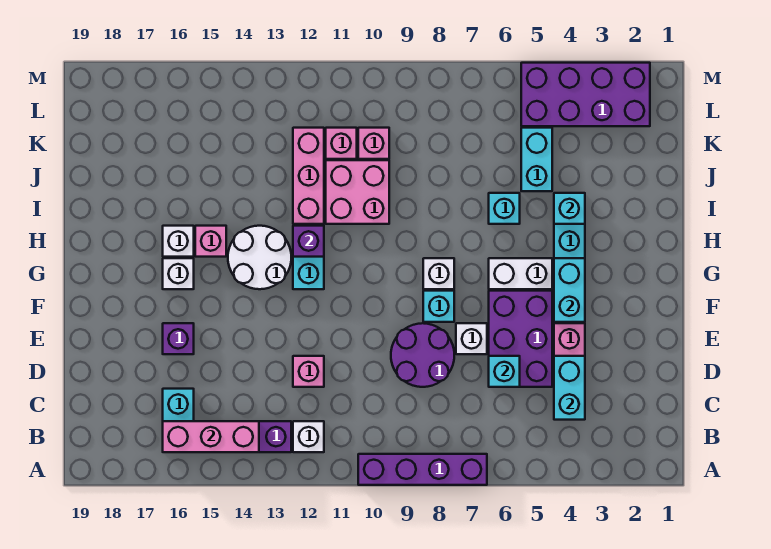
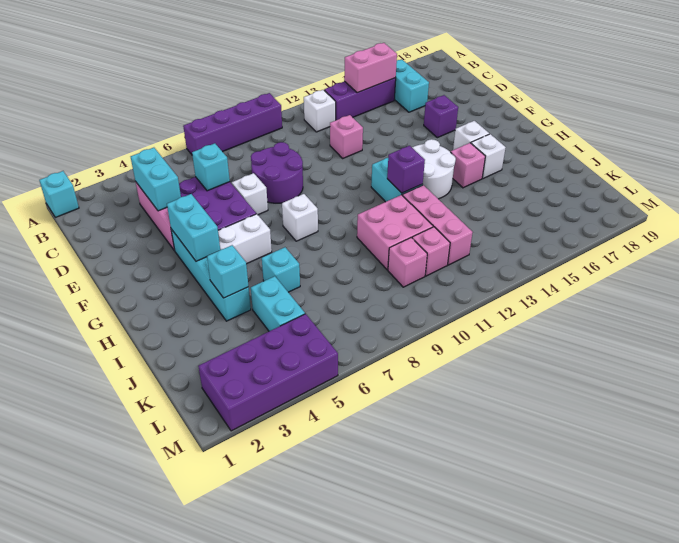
pink brick B14:B16 level 2 -> pink brick B14:B15 level 2
cyan brick F8 level 1 -> cyan brick A1 level 1

